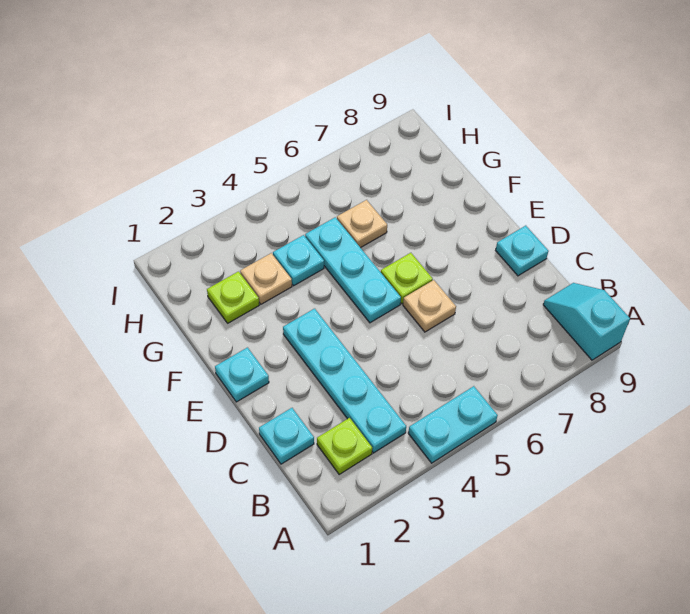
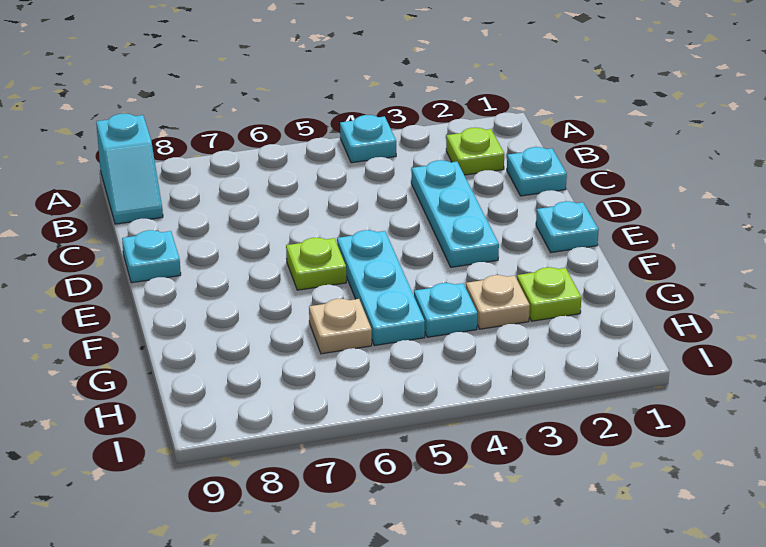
cyan plate A4:A5 level 1 -> cyan plate A4 level 1
cyan plate B3:E3 level 1 -> cyan plate C3:E3 level 1
tan plate D6 level 1 -> none

